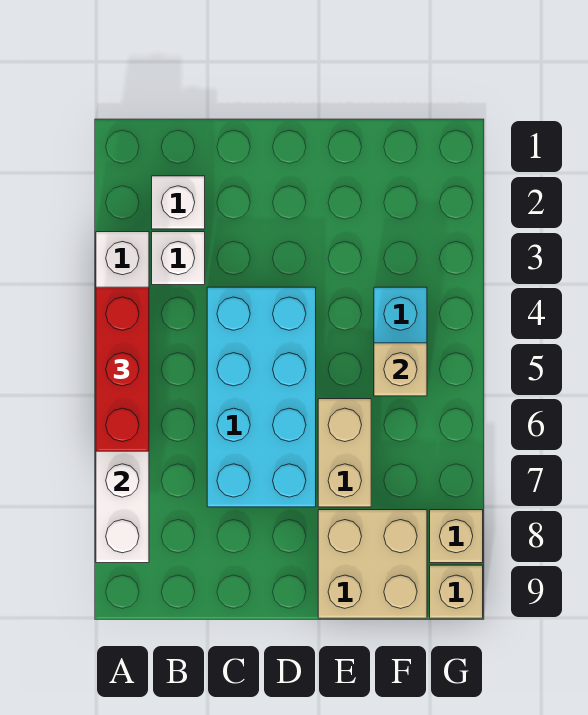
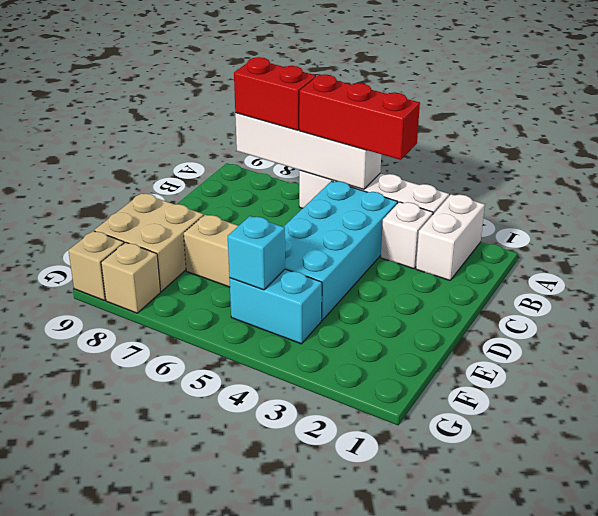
none -> red brick A7:A8 level 3
white brick B2 level 1 -> white brick A2:B2 level 1
cyan brick C4:D7 level 1 -> cyan brick B4:E5 level 1
tan brick F5 level 2 -> cyan brick F5 level 2

